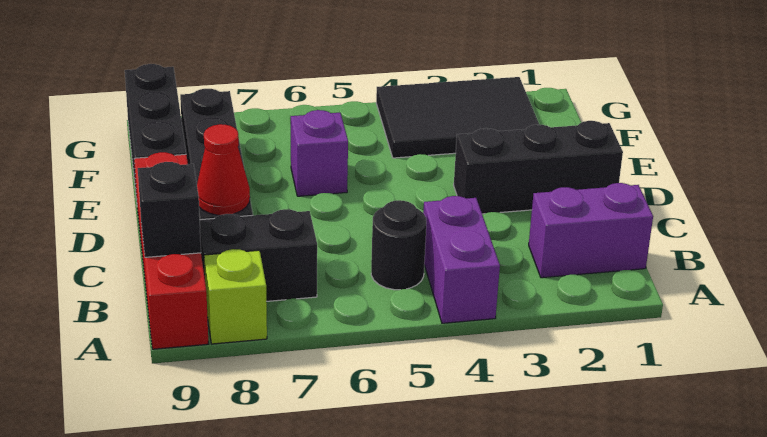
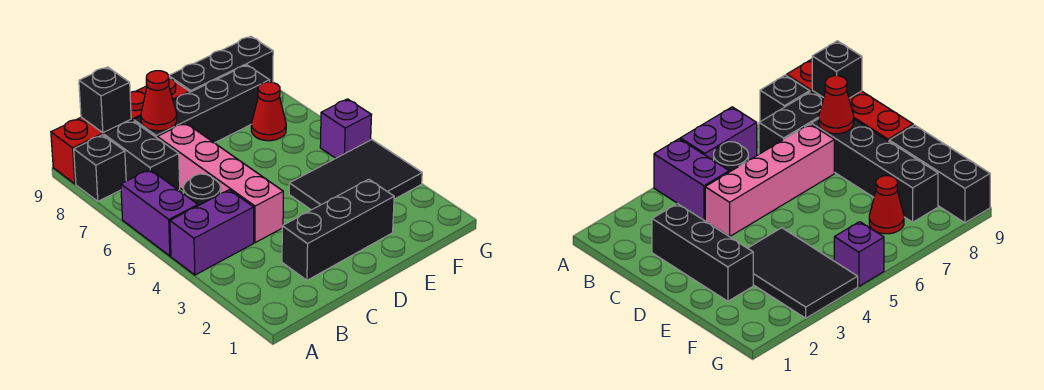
lime brick A8 level 1 -> black brick A8 level 1
purple brick B1:B2 level 1 -> purple brick A5:A6 level 1
none -> pink brick C4:C7 level 1
black brick D1:D3 level 1 -> black brick C2:E2 level 1
purple brick E6 level 1 -> purple brick G5 level 1
black tile F2:G4 level 1 -> black tile E3:G4 level 1
none -> red cone F7 level 1

